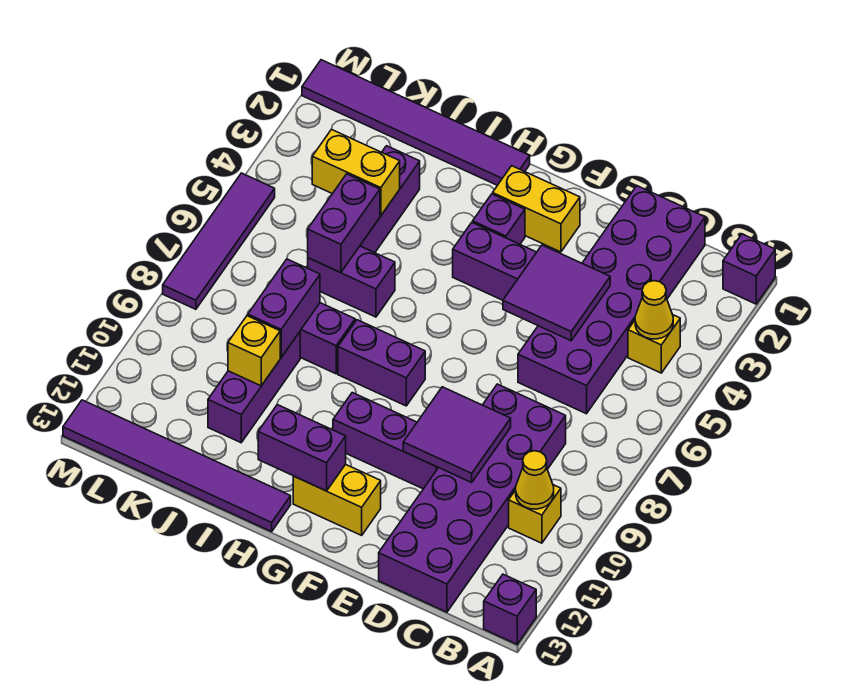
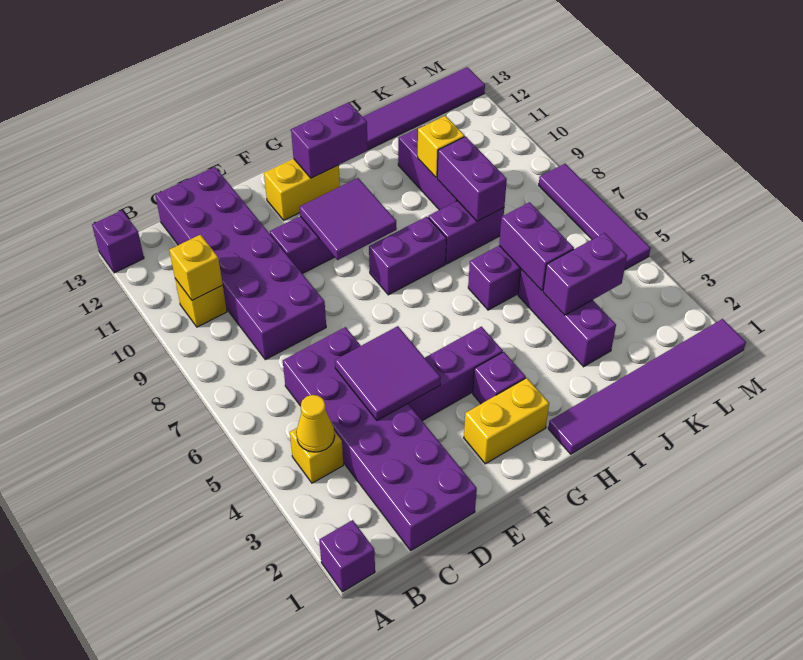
yellow cone B10 level 2 -> yellow brick B10 level 2
purple tile D9:E10 level 2 -> purple tile F9:G10 level 2
yellow brick J4:K4 level 2 -> purple brick J4:K4 level 2

